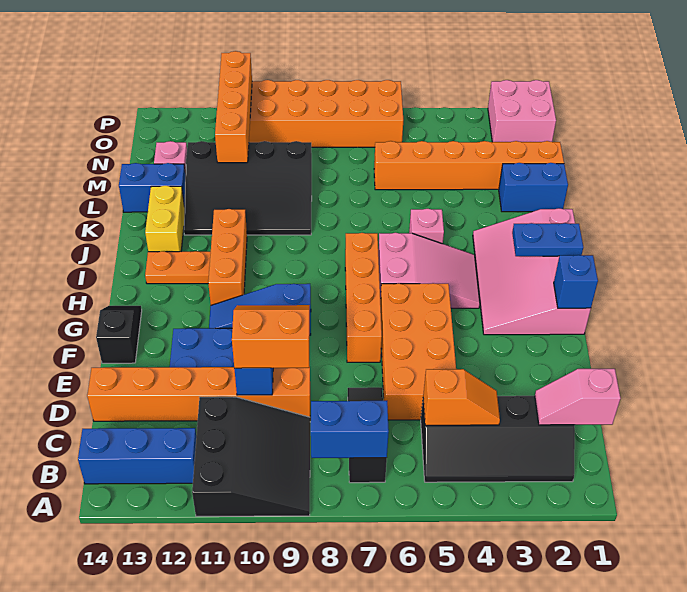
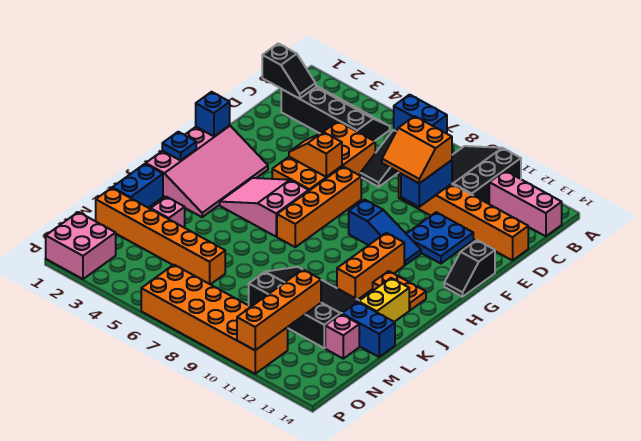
blue brick B12:B14 level 1 -> pink brick B12:B14 level 1
pink slope C1:C2 level 2 top 1 -> black slope C1:C2 level 2 top 1
orange slope C4:C5 level 2 top 5 -> orange slope F5:F6 level 2 top 6
blue plate I1:I2 level 2 -> blue plate I1 level 2
pink brick J5 level 1 -> pink brick L3 level 1
blue brick L1:L2 level 1 -> blue brick K1:L1 level 1

